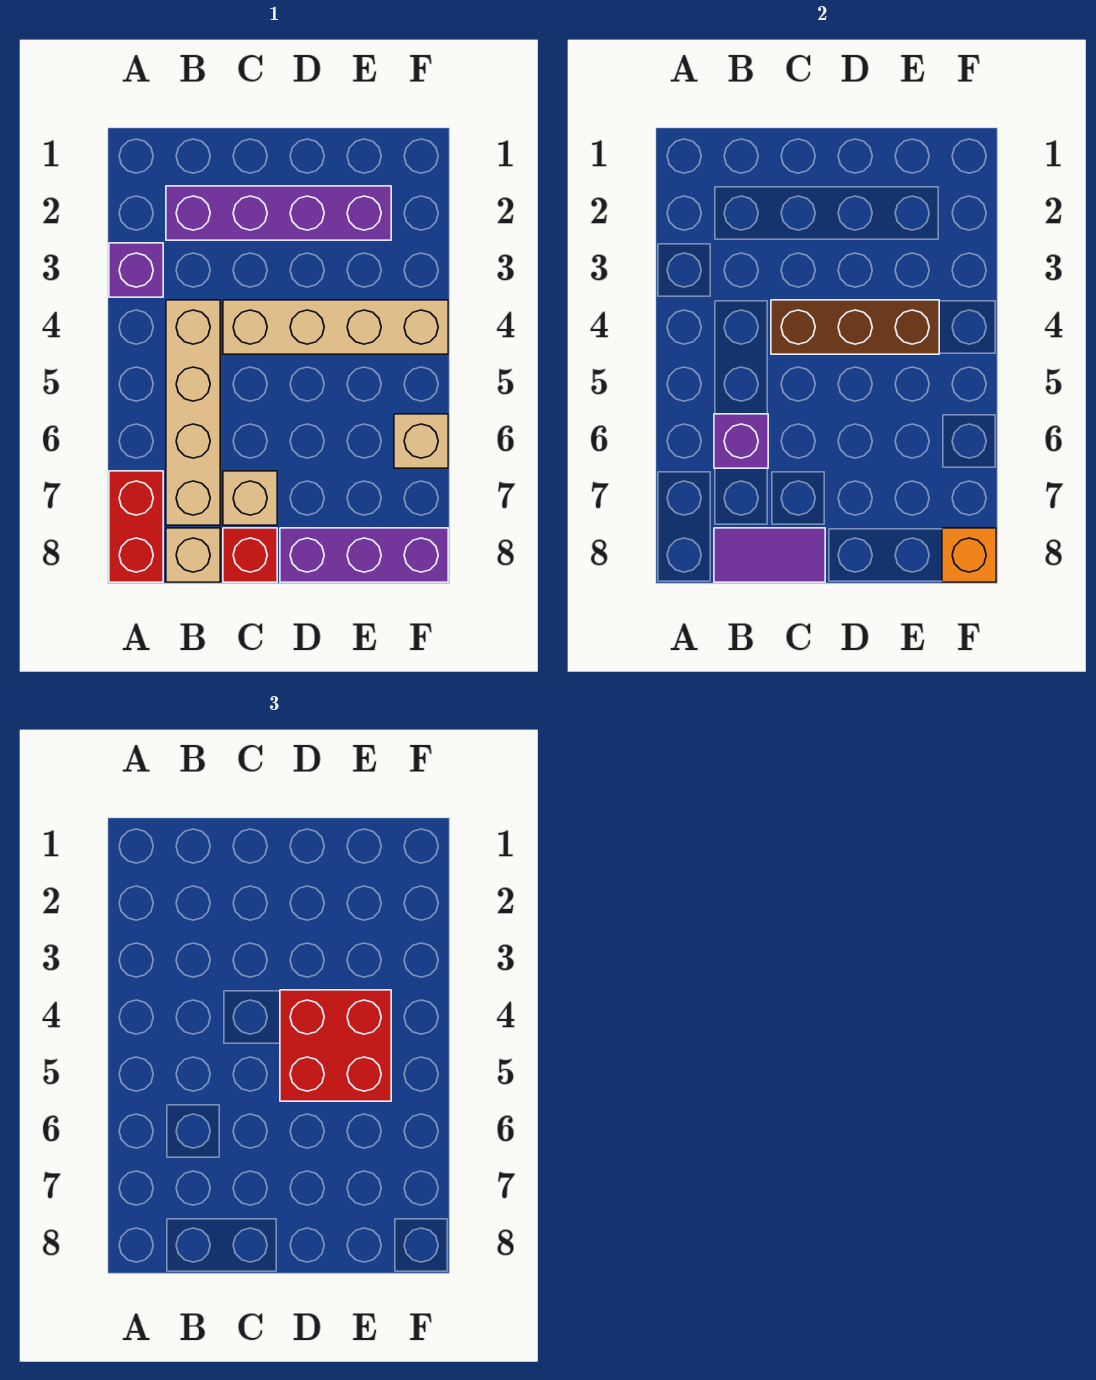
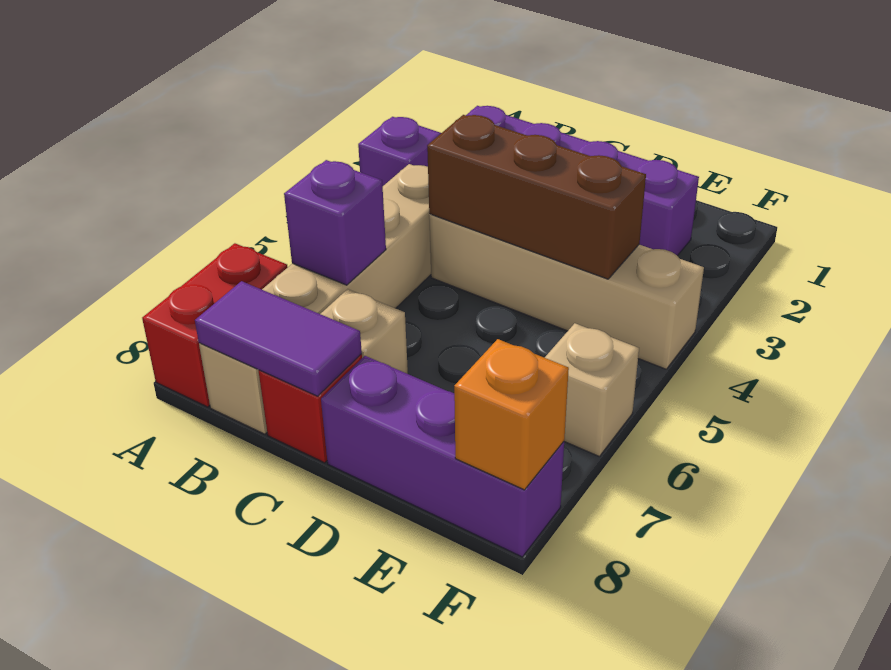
red brick D4:E5 level 3 -> none

